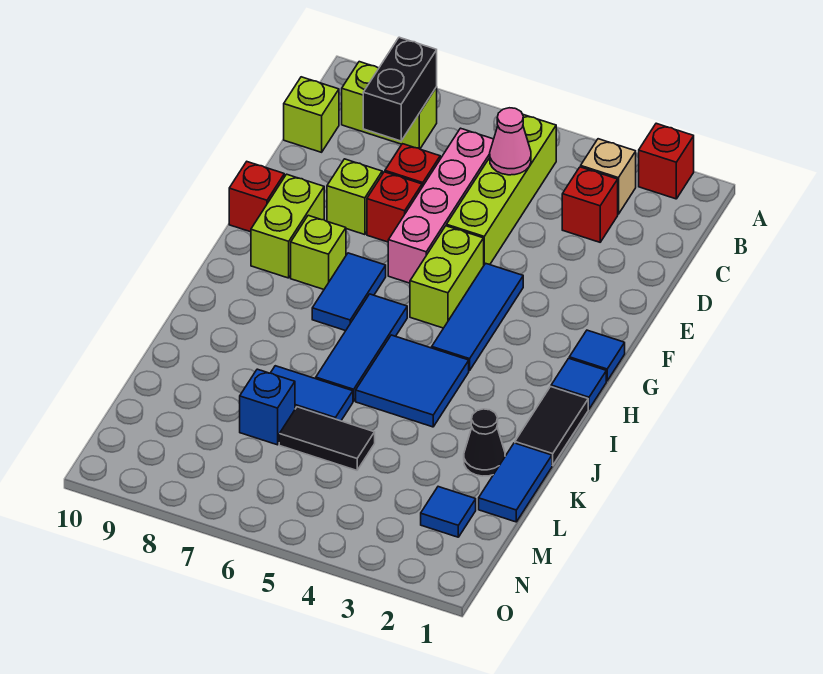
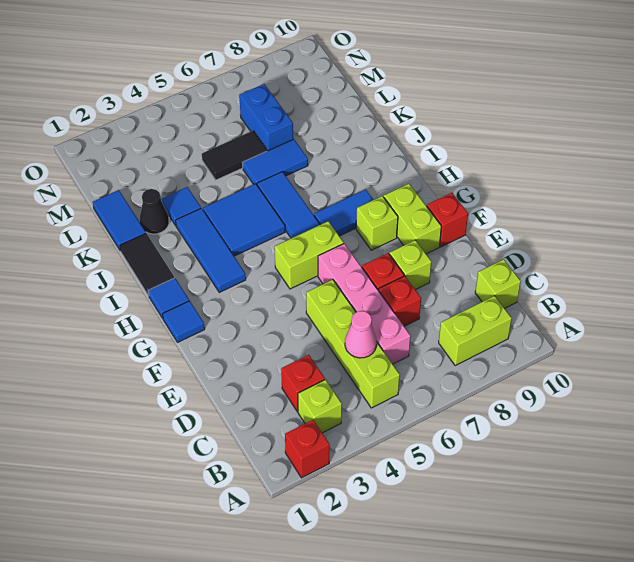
tan brick B3 level 1 -> lime brick B3 level 1
black brick B8:C8 level 2 -> none
blue tile F4:H4 level 1 -> blue tile H3:J3 level 1
lime brick F5:G5 level 1 -> lime brick G5:G6 level 1
blue tile G7:H7 level 1 -> blue tile H7:H8 level 1
blue brick L7 level 1 -> blue brick L7:M7 level 1
blue tile M2 level 1 -> blue tile K3 level 1

